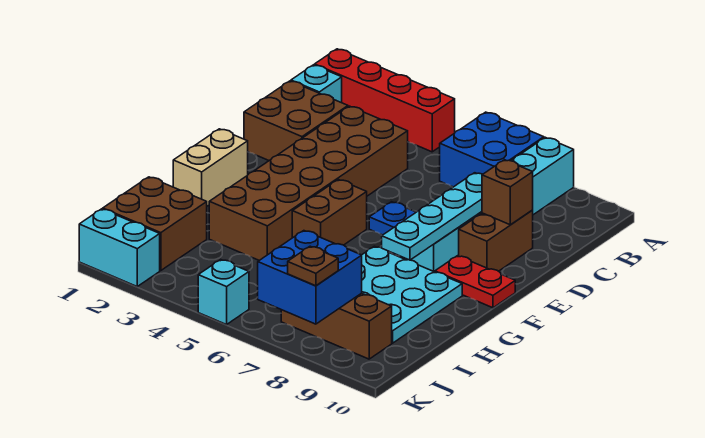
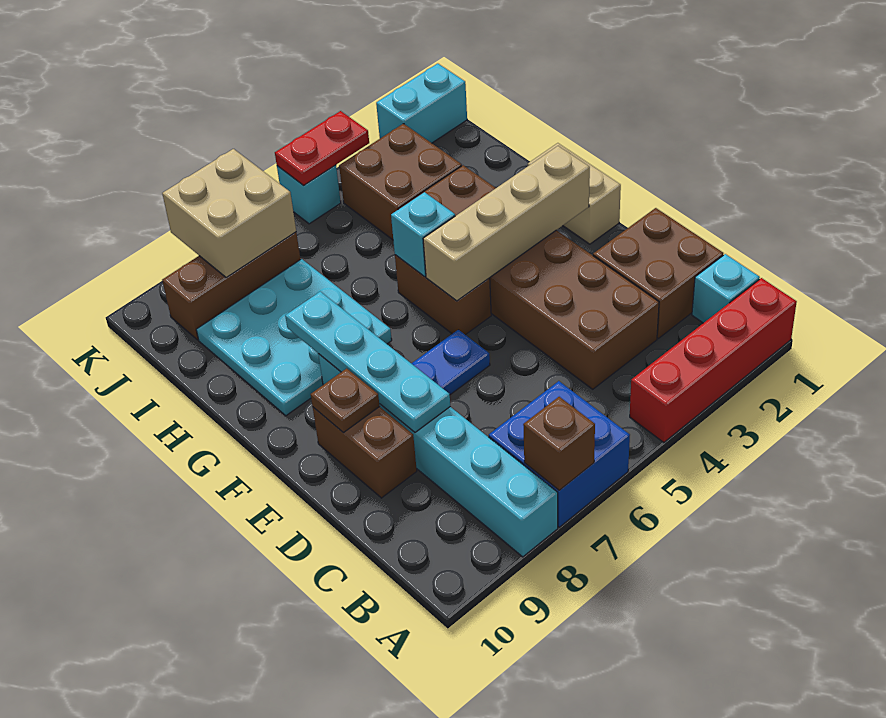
brown brick D9 level 2 -> brown brick A7 level 2
none -> tan brick F2:F5 level 2
red plate F9:F10 level 1 -> red plate K4:K5 level 2
none -> cyan brick G5 level 2
brown brick I1:J2 level 1 -> brown brick I3:J4 level 1
blue brick J7:K8 level 2 -> tan brick J7:K8 level 2
brown plate K8 level 3 -> brown plate E9 level 2

